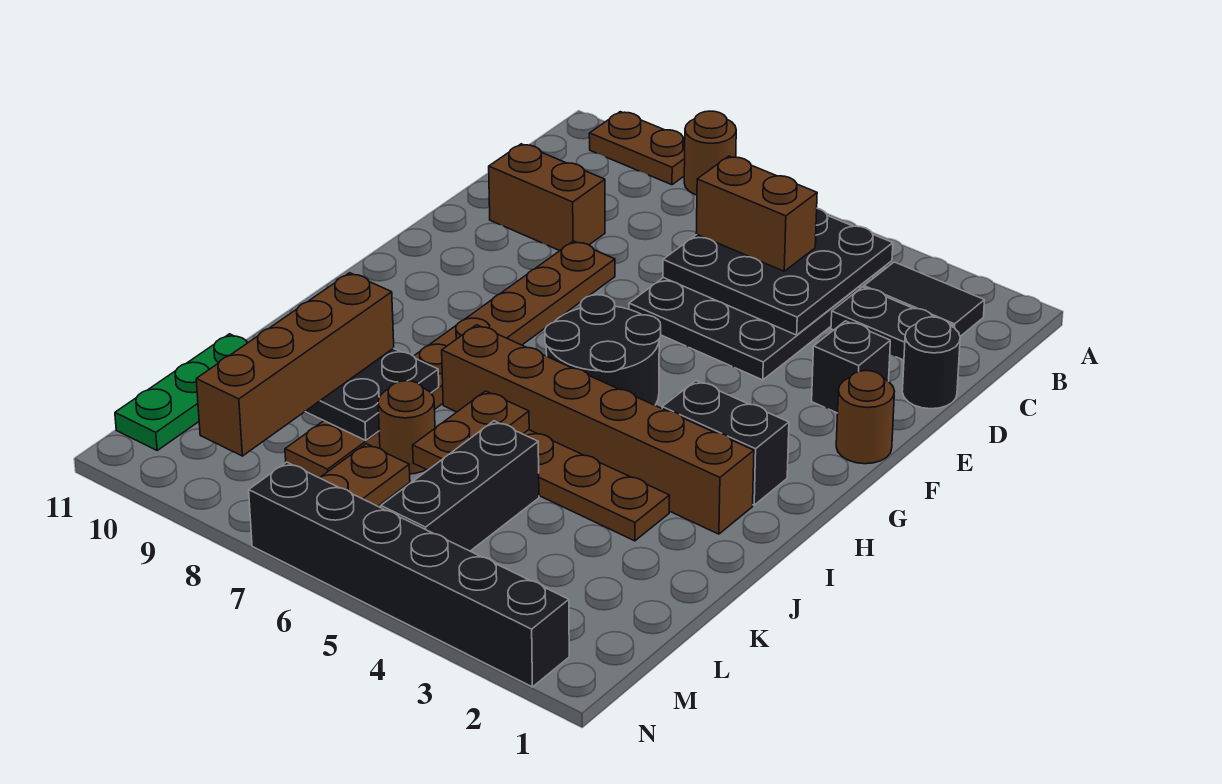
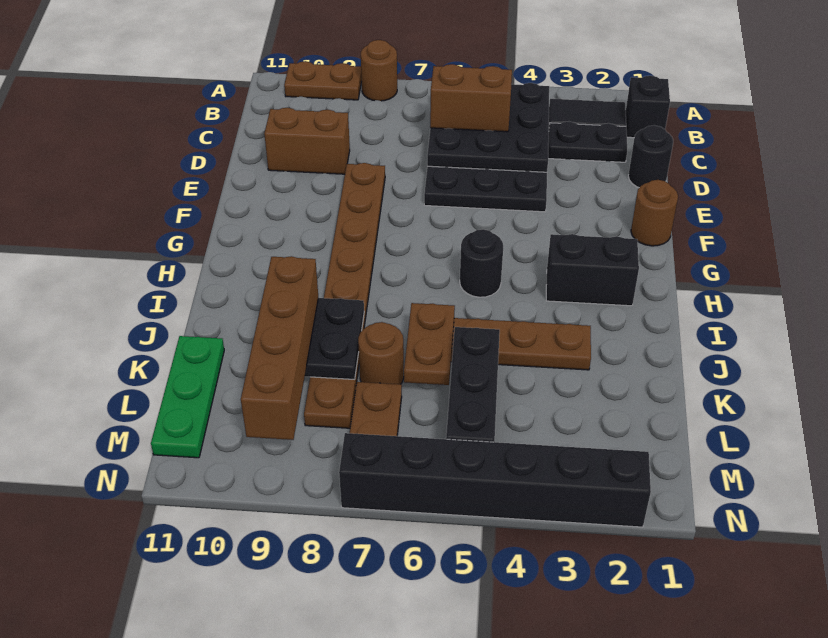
black brick E2 level 1 -> black brick B1 level 1
black round brick G5:H6 level 1 -> black round brick H5 level 1
brown brick I2:I7 level 1 -> none

